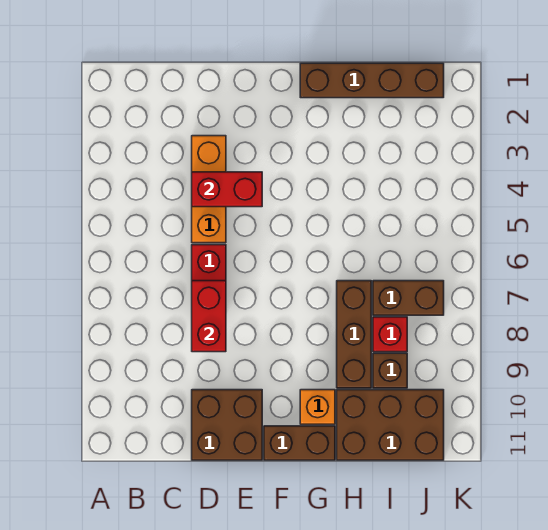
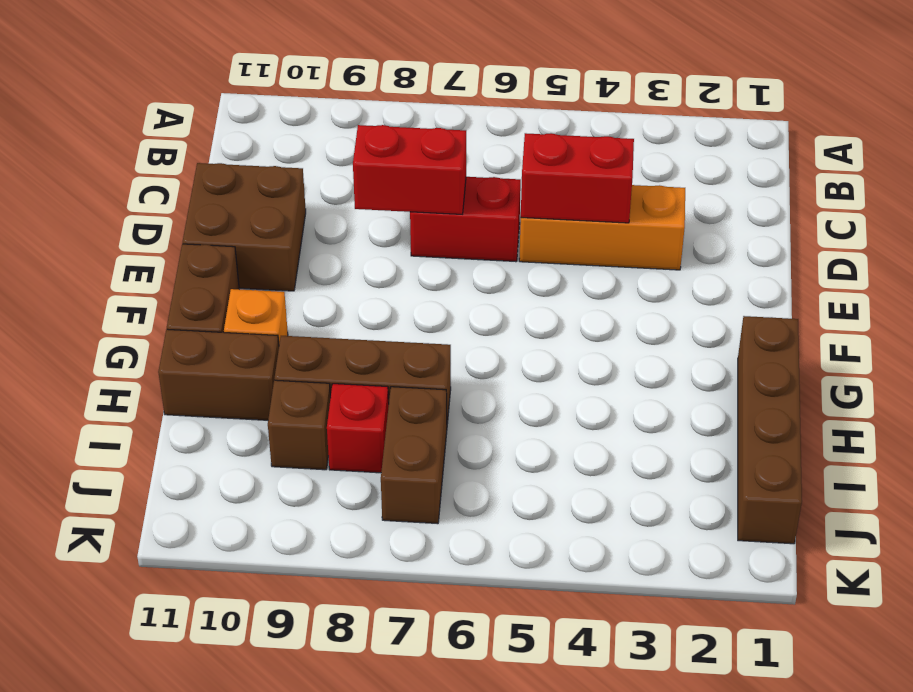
red brick D4:E4 level 2 -> red brick D4:D5 level 2
brown brick H10:J11 level 1 -> brown brick H10:H11 level 1

